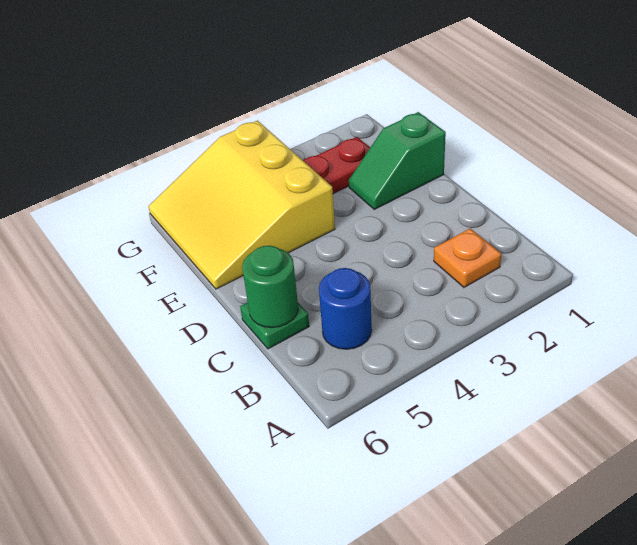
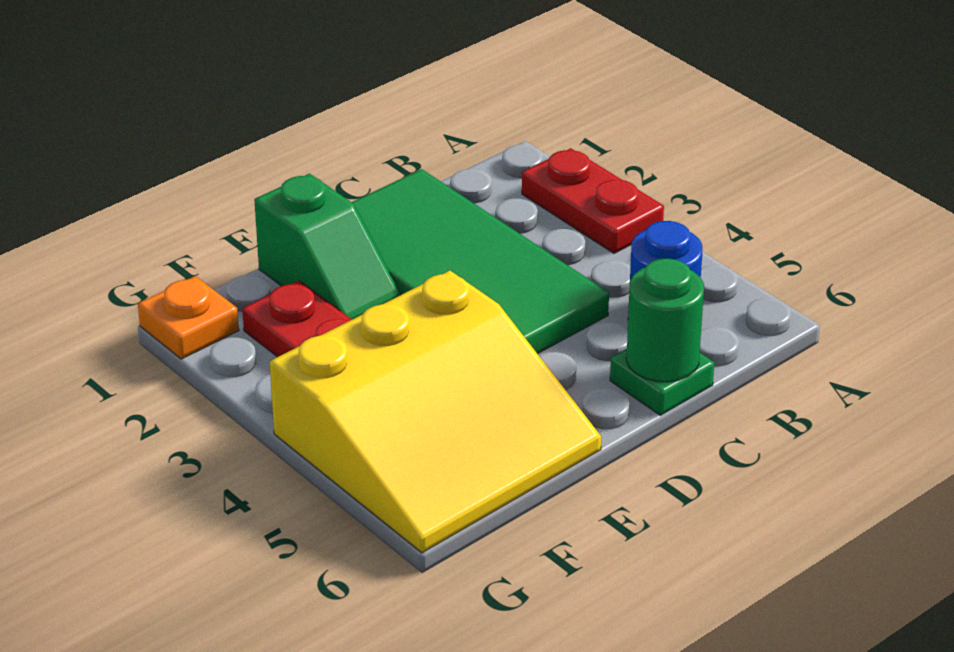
none -> red plate A2:A3 level 1
orange plate B2 level 1 -> orange plate G1 level 1
none -> green tile C1:D4 level 1

